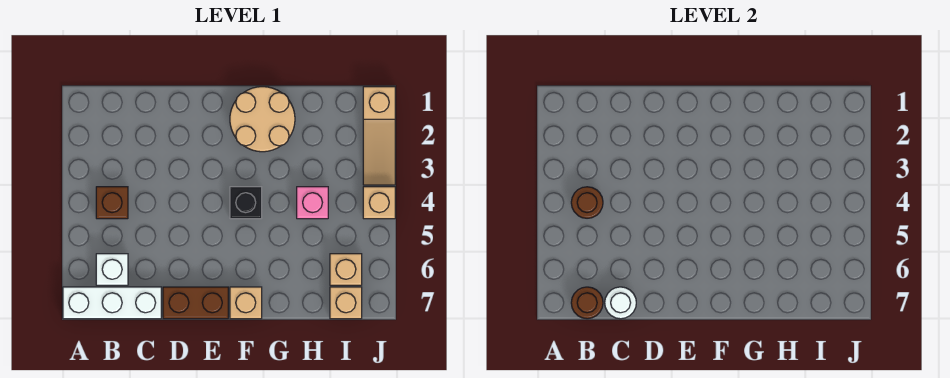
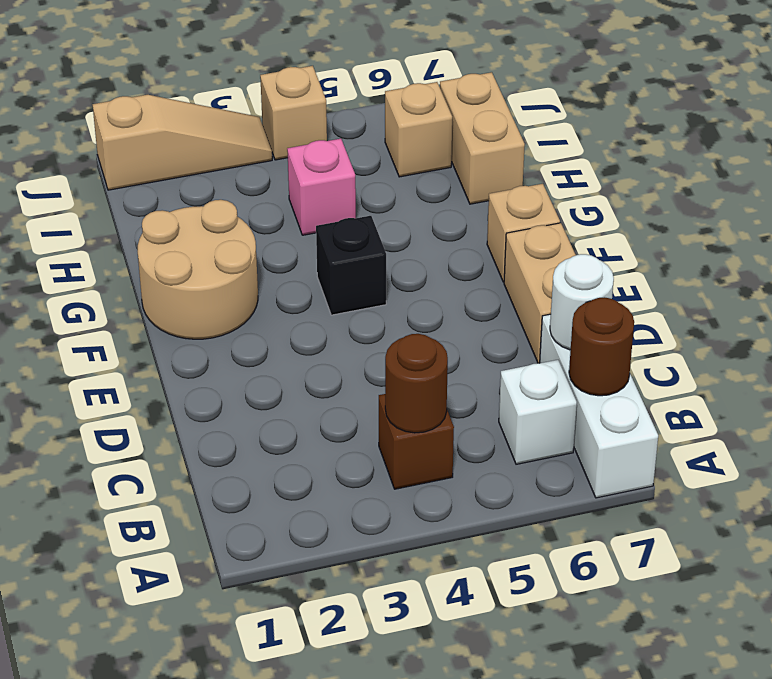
brown brick D7:E7 level 1 -> tan brick D7:E7 level 1
tan brick I7 level 1 -> tan brick H7:I7 level 1

